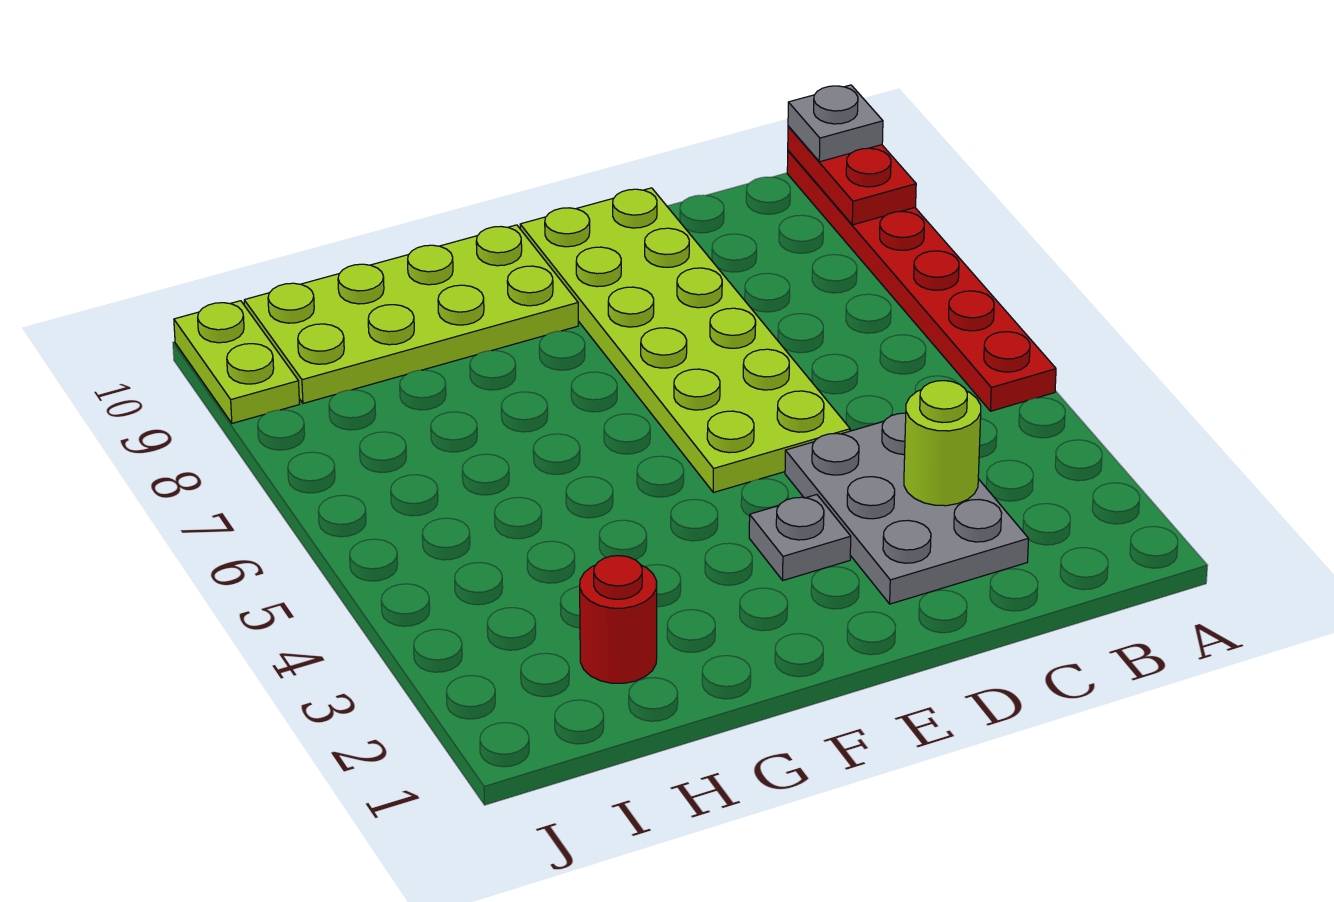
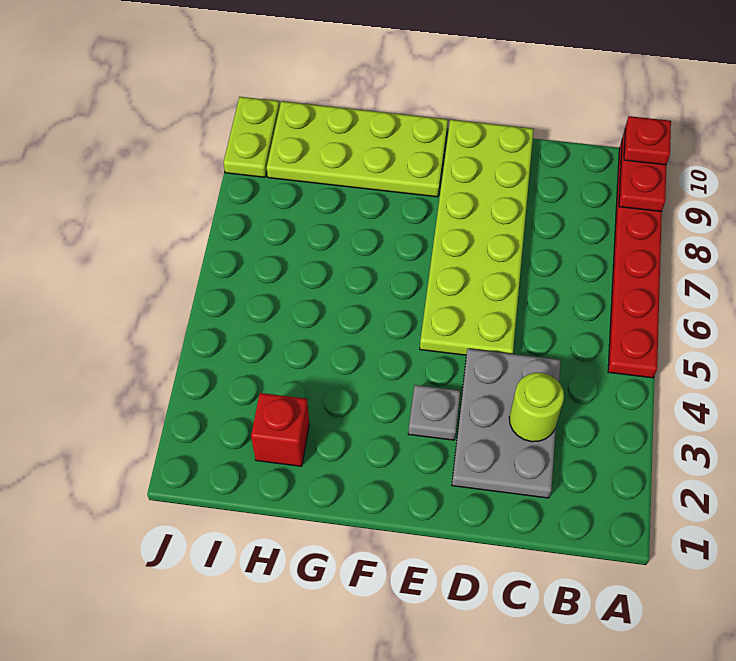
grey plate A10 level 3 -> red plate A10 level 3
red round brick H2 level 1 -> red brick H2 level 1

